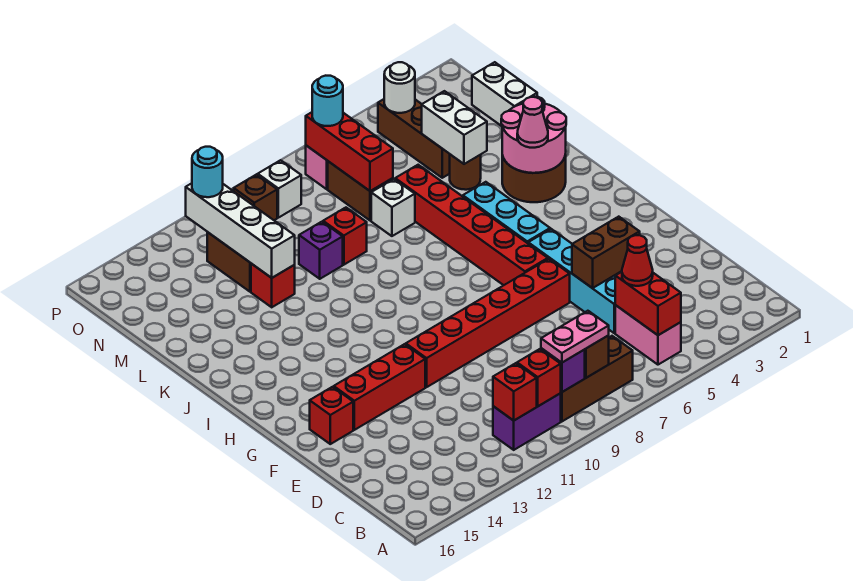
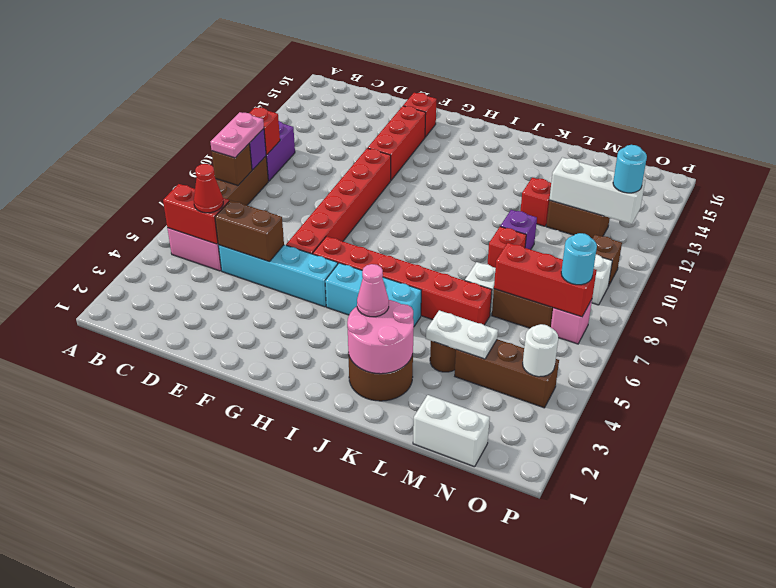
red brick B11 level 2 -> none
brown brick E4:E5 level 2 -> brown brick D5:E5 level 2
white brick L4:M4 level 2 -> white plate L4:M4 level 2
white brick L12:O12 level 2 -> white brick M12:O12 level 2

